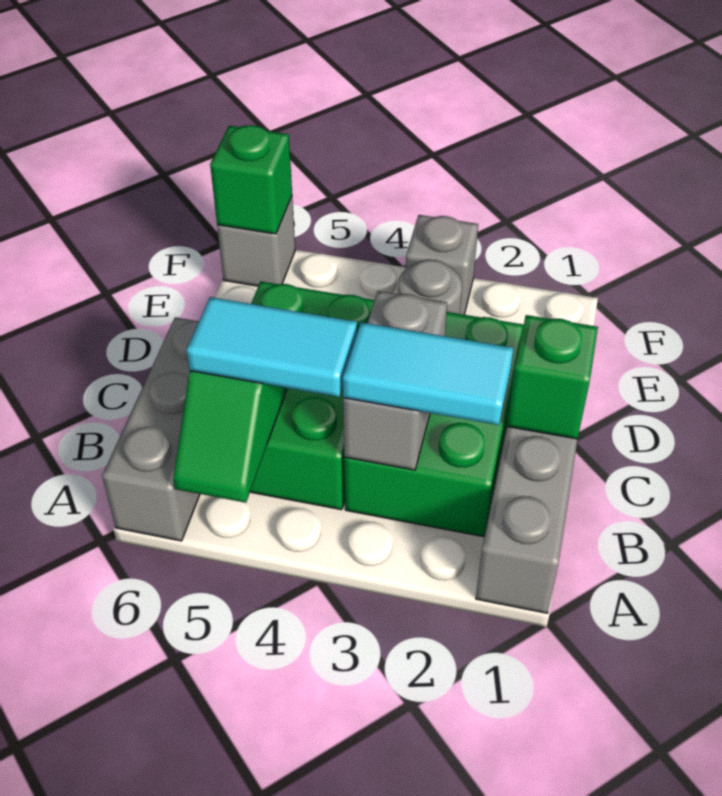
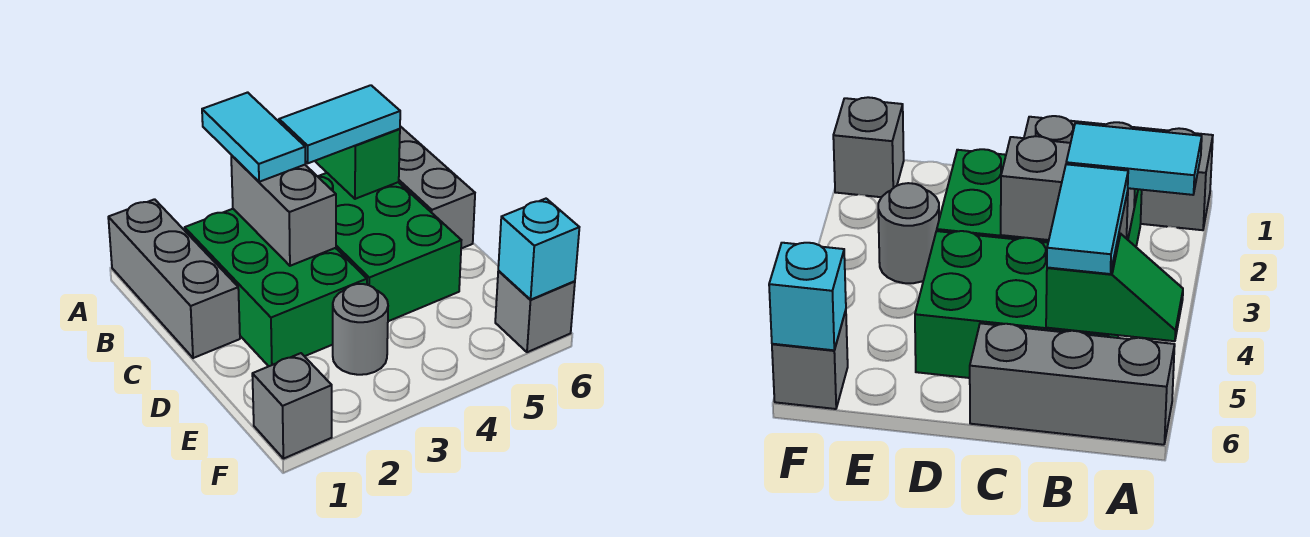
cyan tile B2:B3 level 3 -> cyan tile A3:B3 level 3
green brick C1 level 2 -> none
grey brick F3 level 1 -> grey brick F1 level 1
green brick F6 level 2 -> cyan brick F6 level 2

